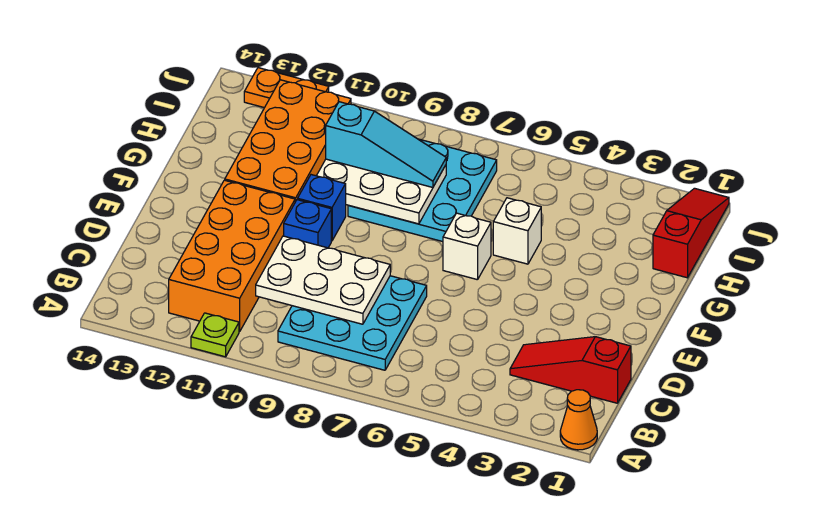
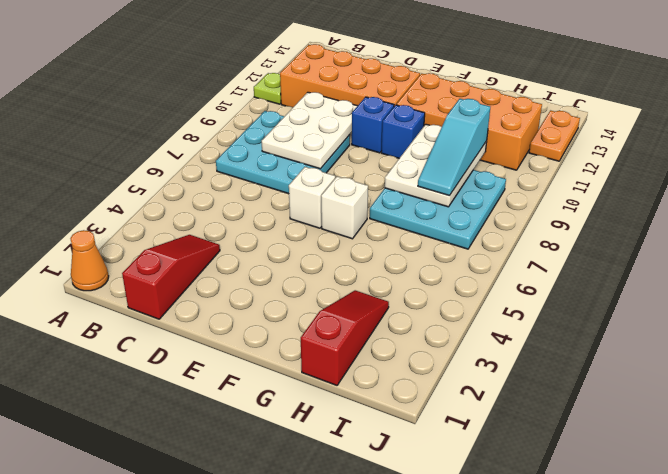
white brick G5 level 1 -> white brick E6 level 1
red slope H1:J1 level 1 top H -> red slope H1:H3 level 1 top 1

